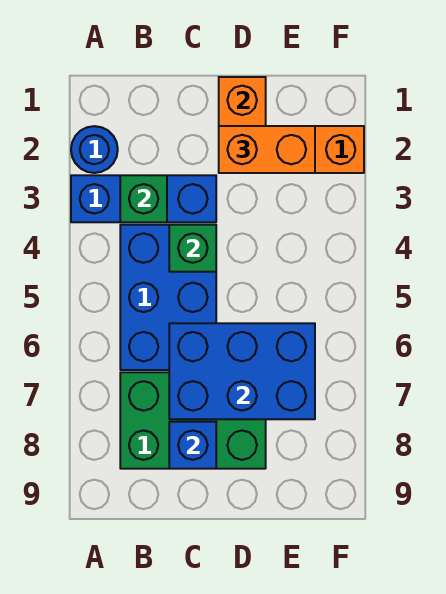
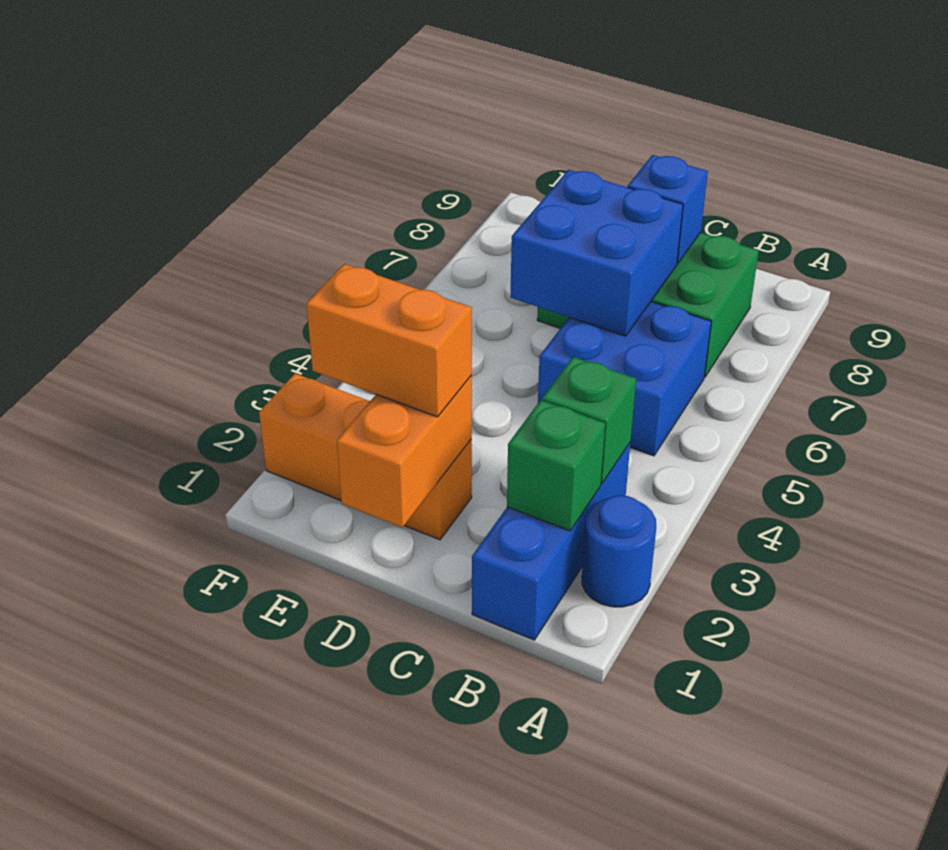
blue brick A3:C3 level 1 -> blue brick B1:B3 level 1
blue brick B4:C6 level 1 -> blue brick B5:C6 level 1
green brick C4 level 2 -> green brick B2 level 2
blue brick C6:E7 level 2 -> blue brick C6:D7 level 2

